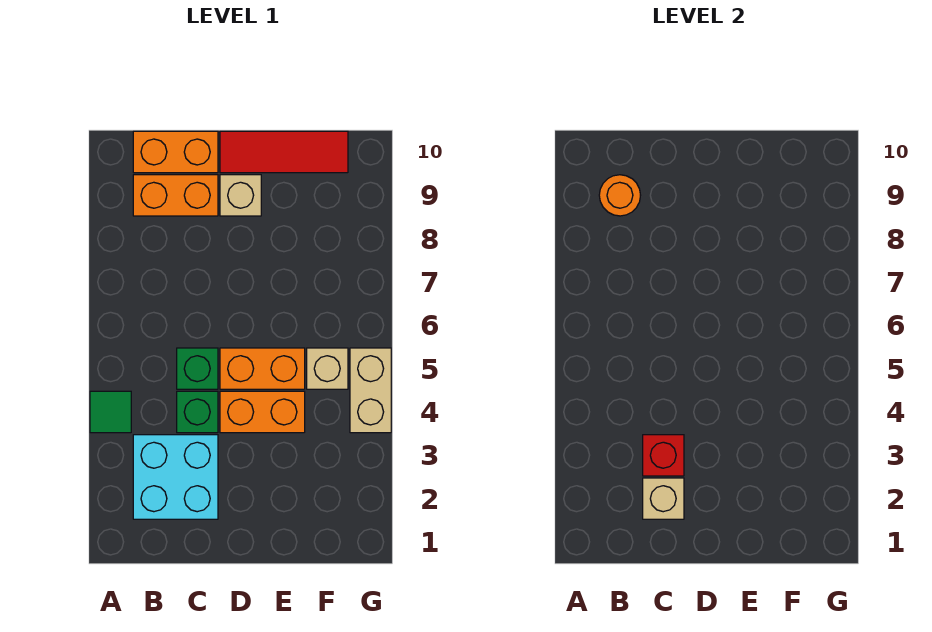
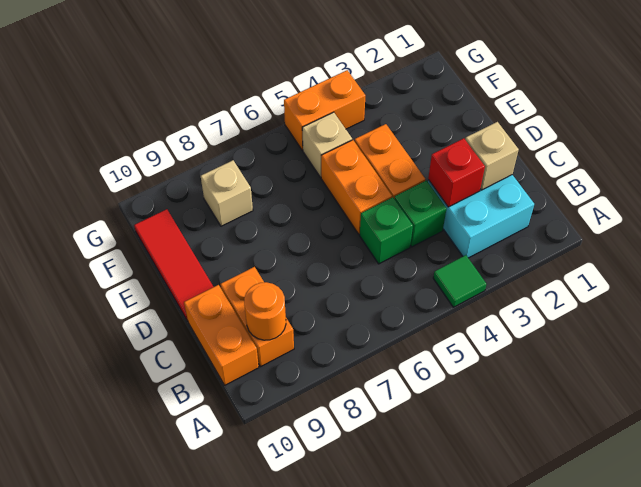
tan brick D9 level 1 -> tan brick F8 level 1
tan brick G4:G5 level 1 -> orange brick G4:G5 level 1

